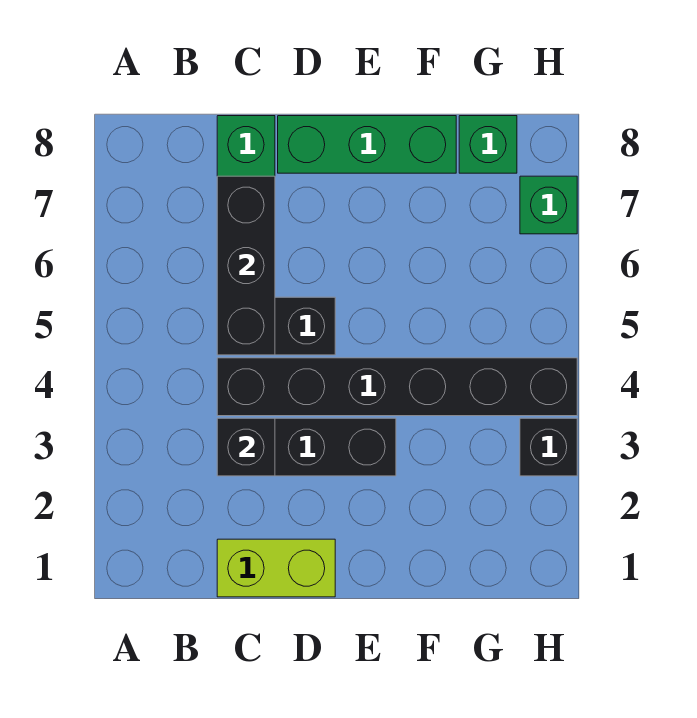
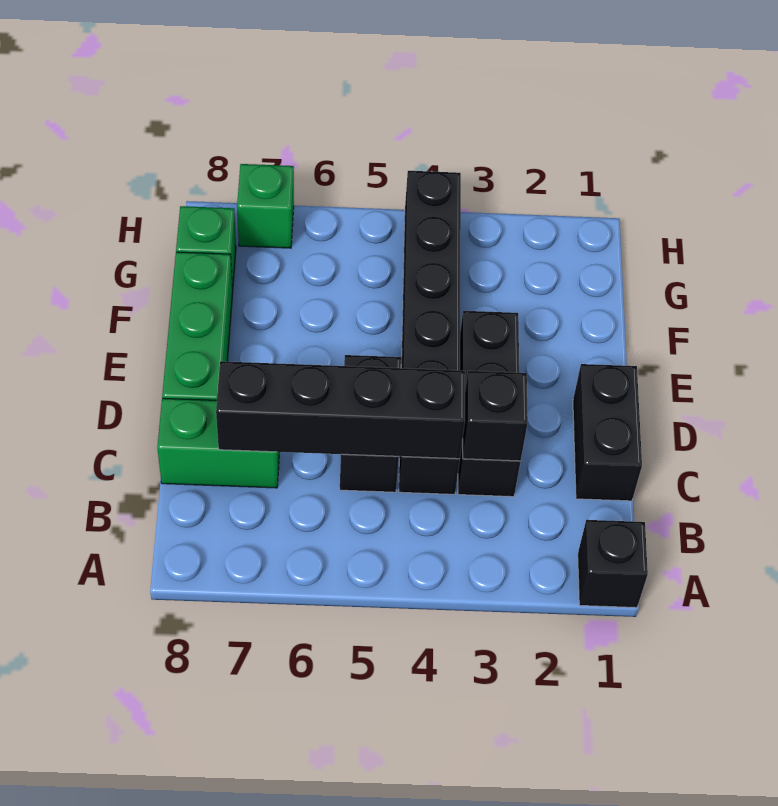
lime brick C1:D1 level 1 -> black brick C1:D1 level 1
black brick C5:C7 level 2 -> black brick C4:C7 level 2
black brick H3 level 1 -> black brick A1 level 1

